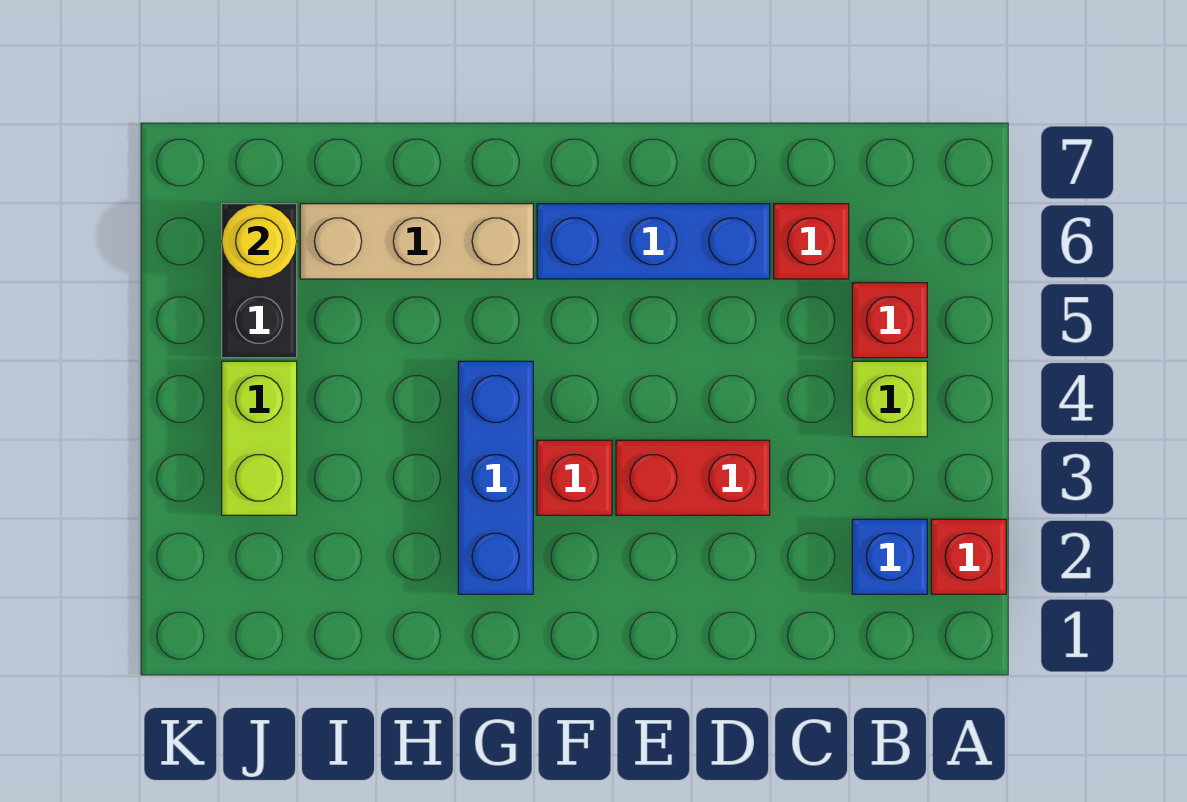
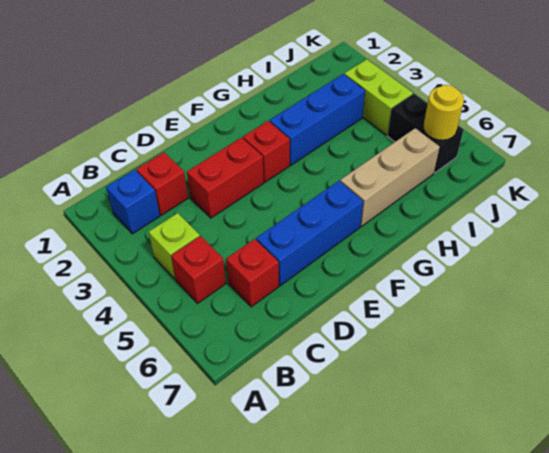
red brick A2 level 1 -> red brick C2 level 1
blue brick G2:G4 level 1 -> blue brick G3:I3 level 1

